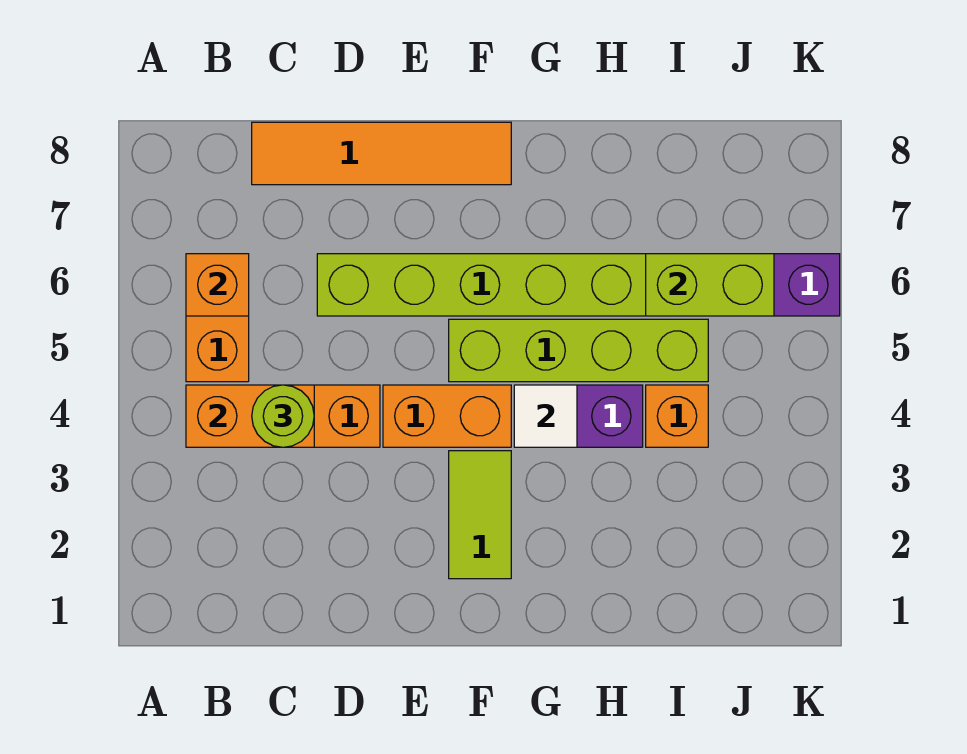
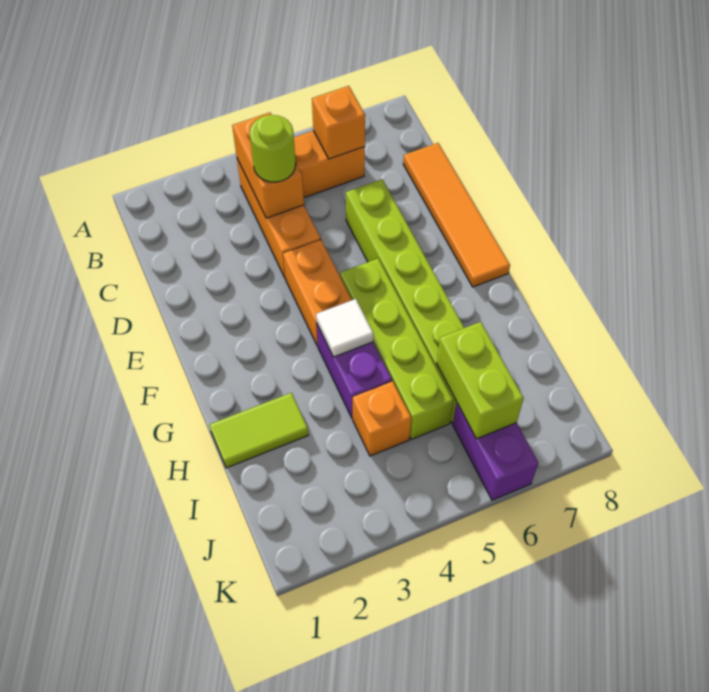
lime tile F2:F3 level 1 -> lime tile H1:H2 level 1

